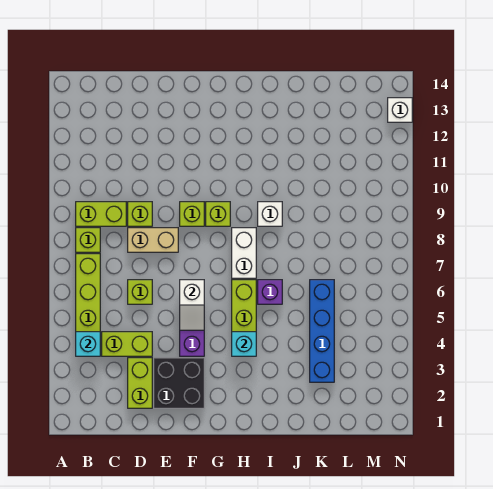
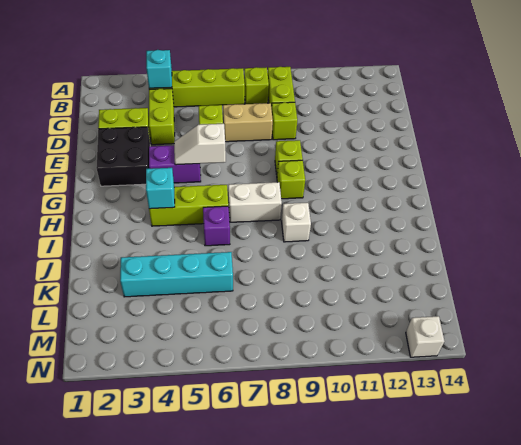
tan brick D8:E8 level 1 -> tan brick D7:D8 level 1
blue brick K3:K6 level 1 -> cyan brick K3:K6 level 1

